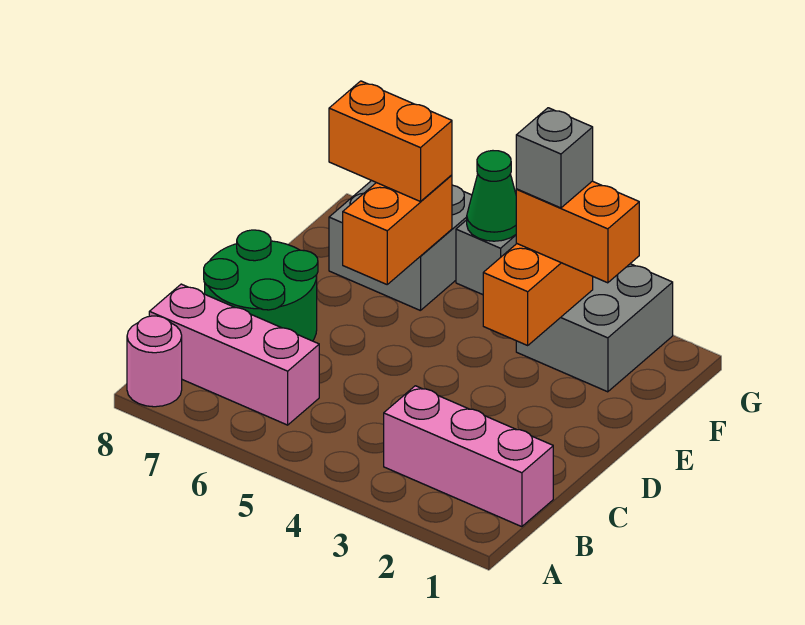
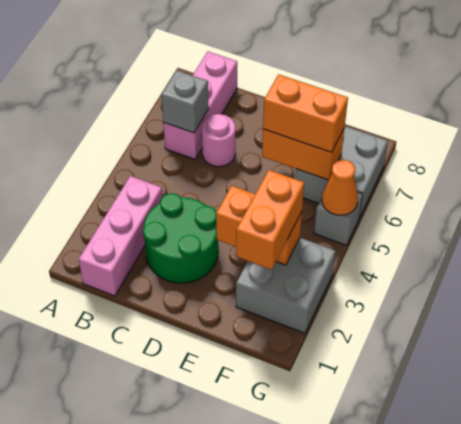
pink round brick A8 level 1 -> pink round brick C6 level 1
green round brick C7:D8 level 1 -> green round brick C2:D3 level 1
grey brick F3 level 4 -> grey brick B6 level 2
orange brick F6:F7 level 3 -> orange brick E6:F6 level 3
green cone G5 level 2 -> orange cone G5 level 2

